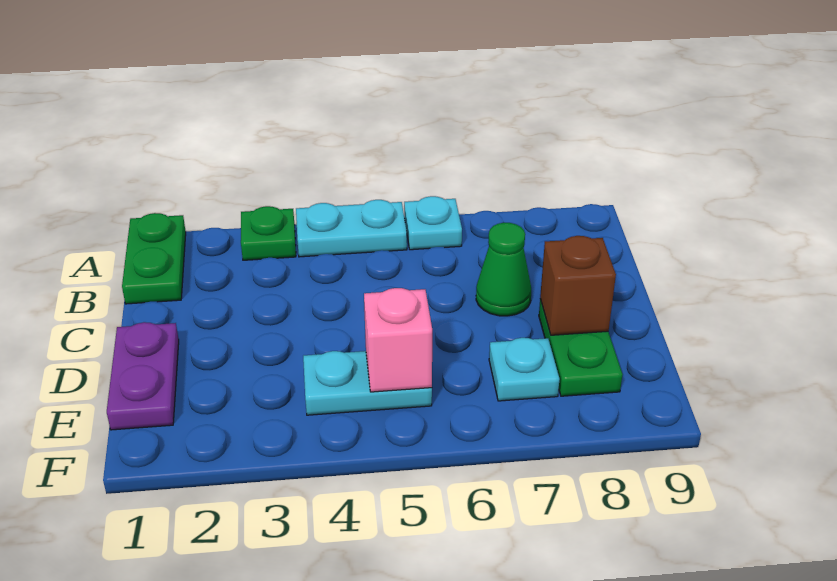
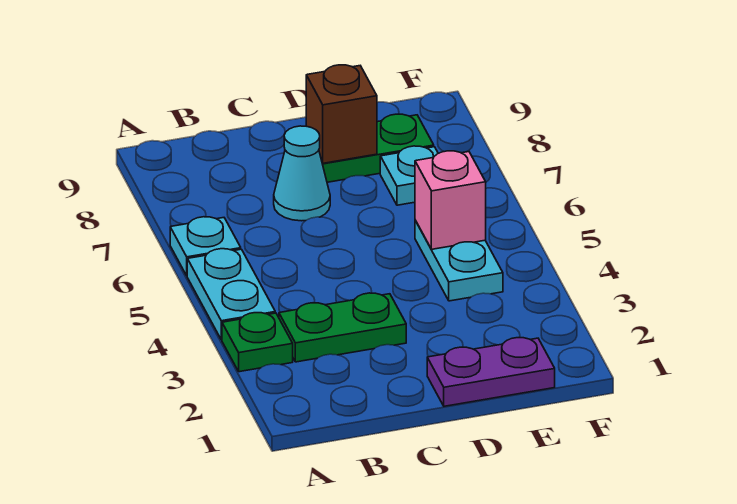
green plate A1:B1 level 1 -> green plate B3:C3 level 1
green cone C7 level 1 -> cyan cone C7 level 1

